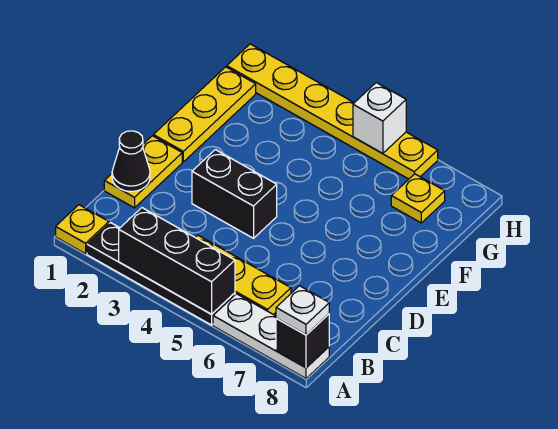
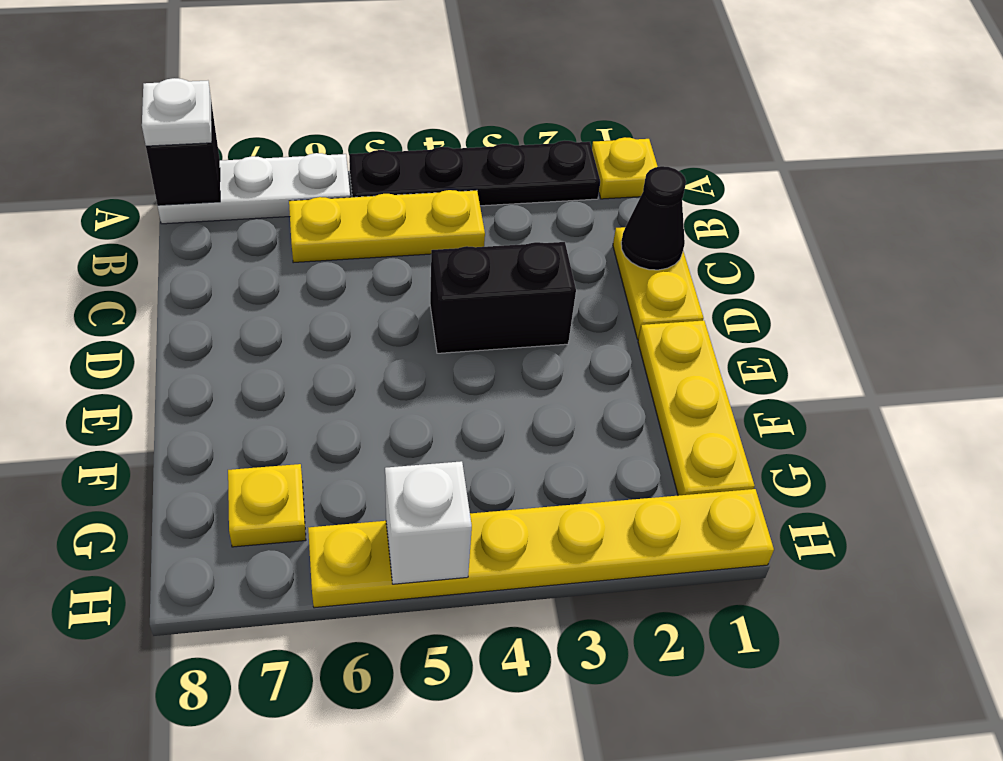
black brick A3:A5 level 2 -> none

